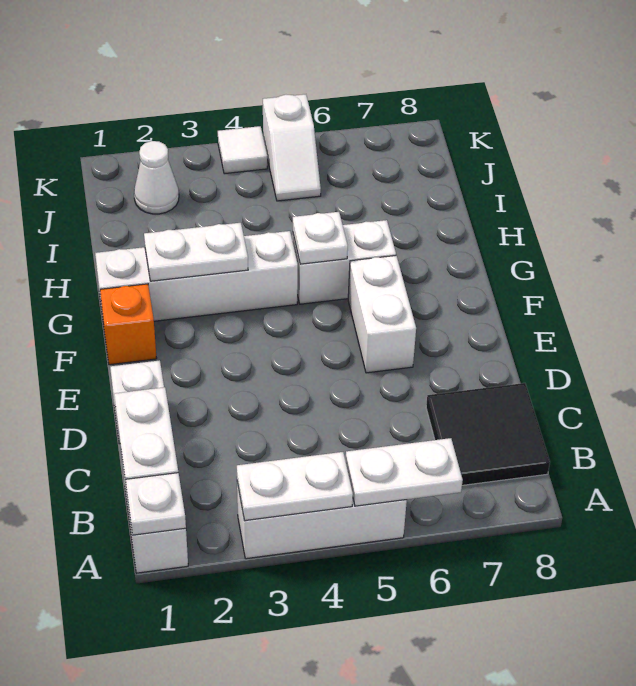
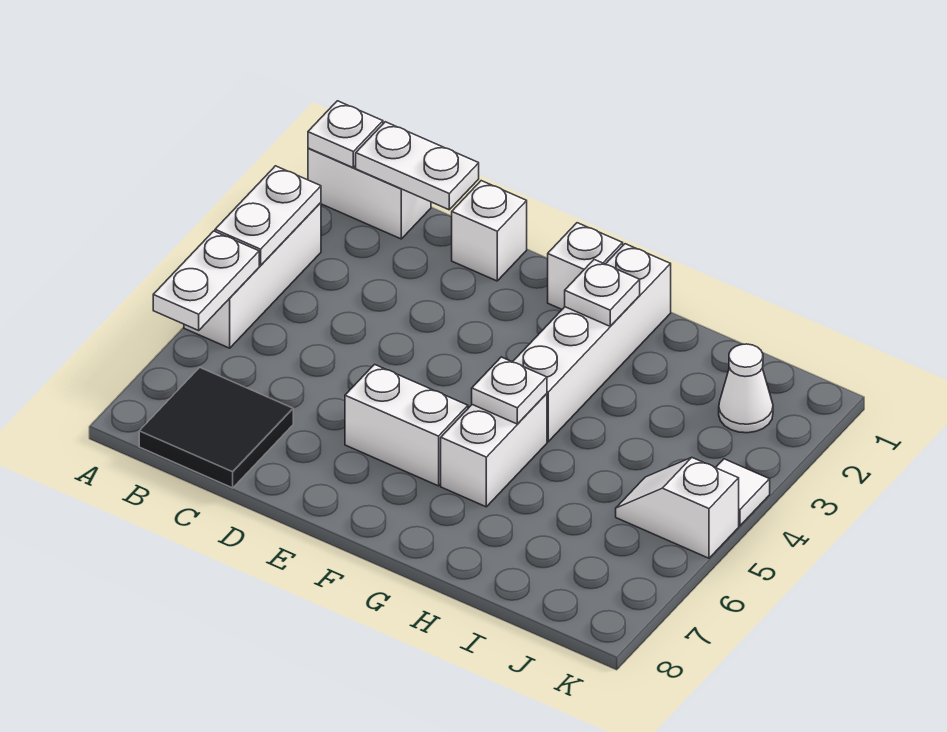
orange brick F1 level 1 -> white brick F1 level 1
white plate G2:G3 level 2 -> white plate G2 level 2

